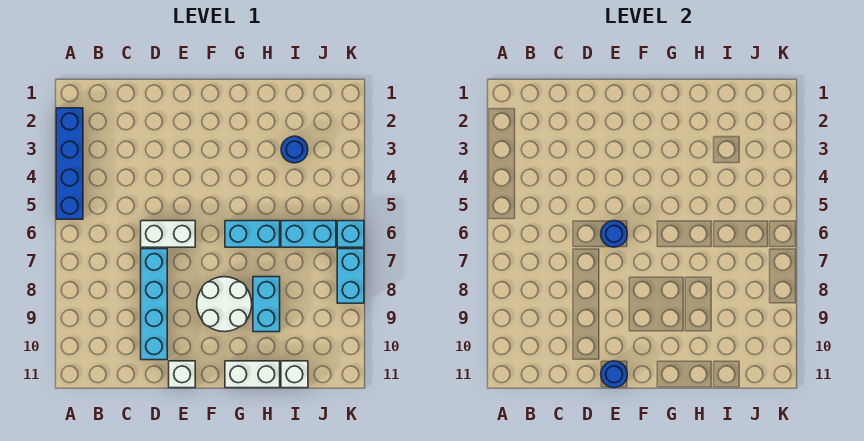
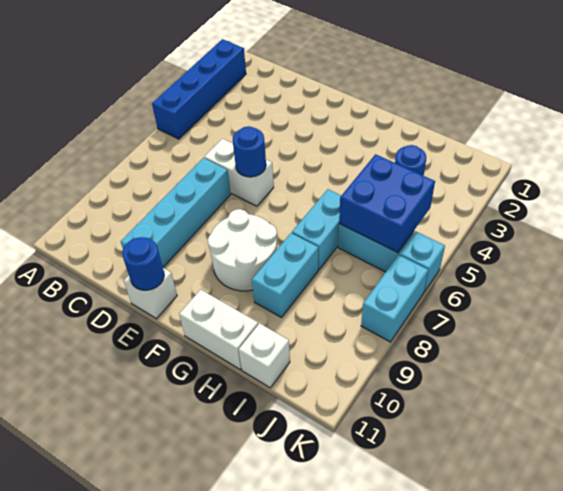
cyan brick G6:H6 level 1 -> cyan brick H6:H7 level 1
none -> blue brick I5:J6 level 2

